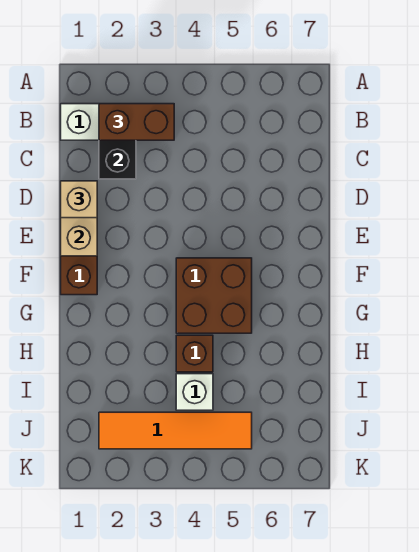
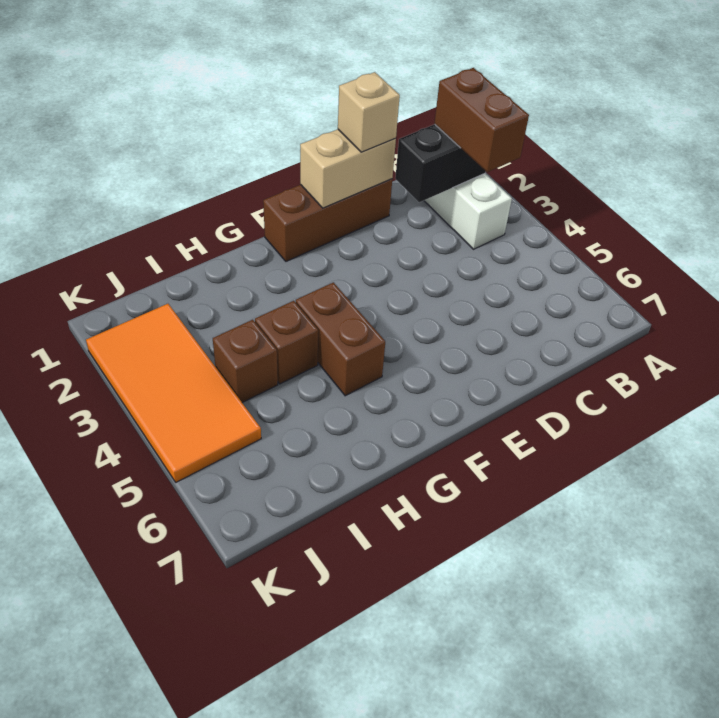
brown brick F4:G5 level 1 -> brown brick G4:G5 level 1
white brick I4 level 1 -> brown brick I4 level 1
orange tile J2:J5 level 1 -> orange tile J2:K5 level 1

